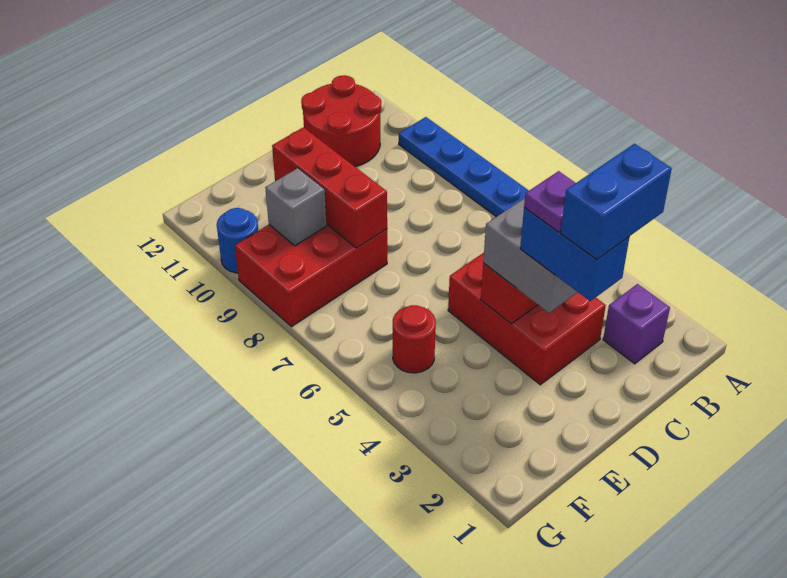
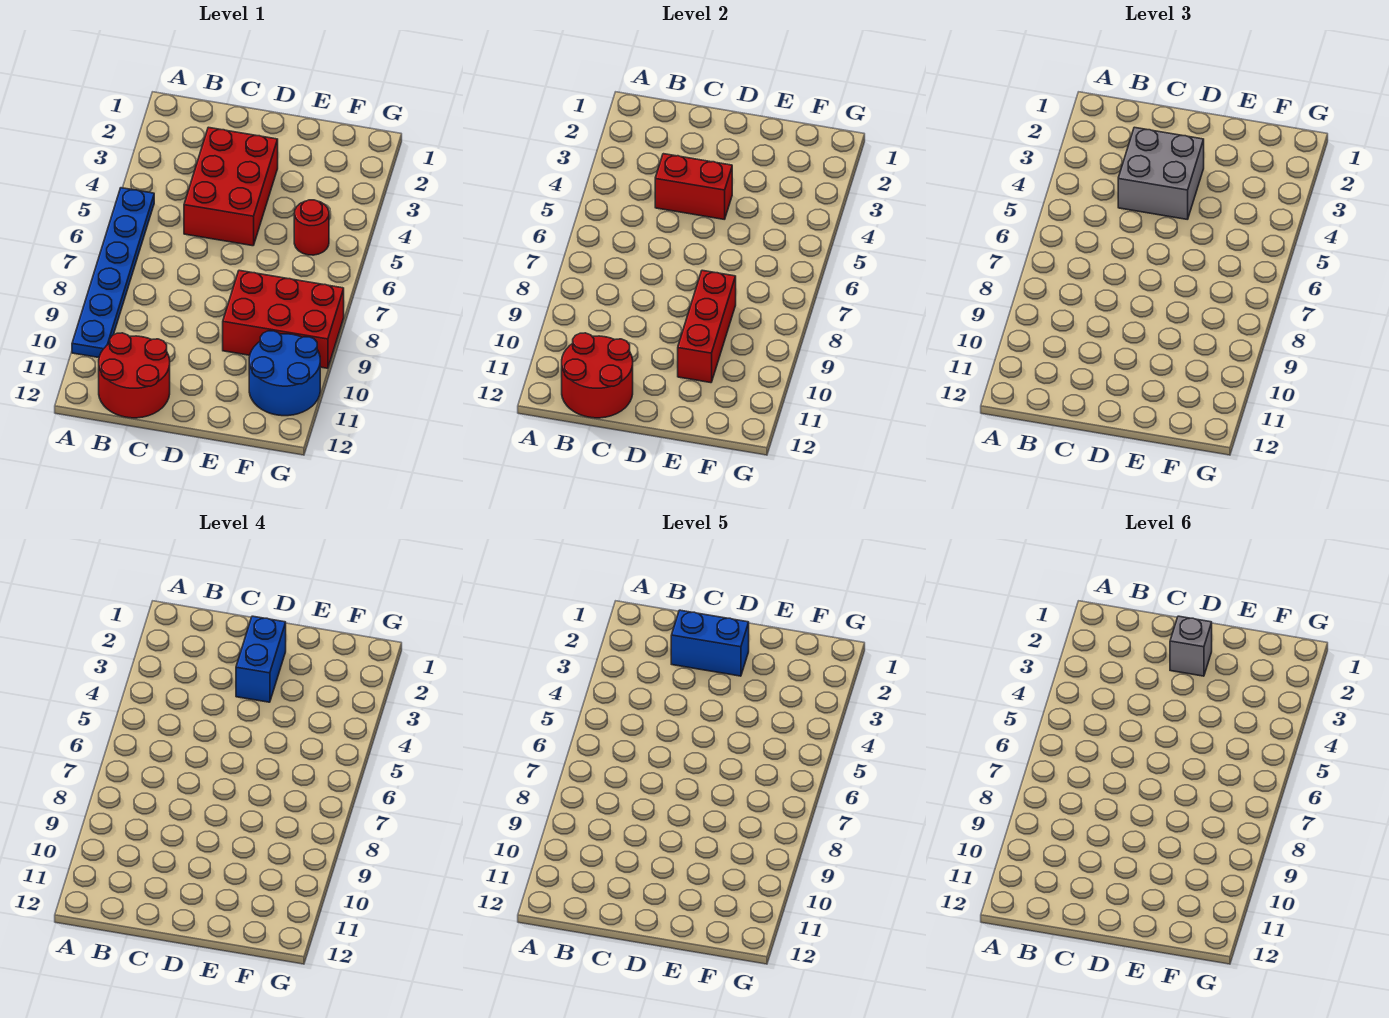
purple brick B2 level 1 -> none
none -> red round brick B11:C12 level 2
purple plate D3 level 5 -> none
grey brick F9 level 2 -> grey brick D2 level 6
blue round brick G10 level 1 -> blue round brick F10:G11 level 1

